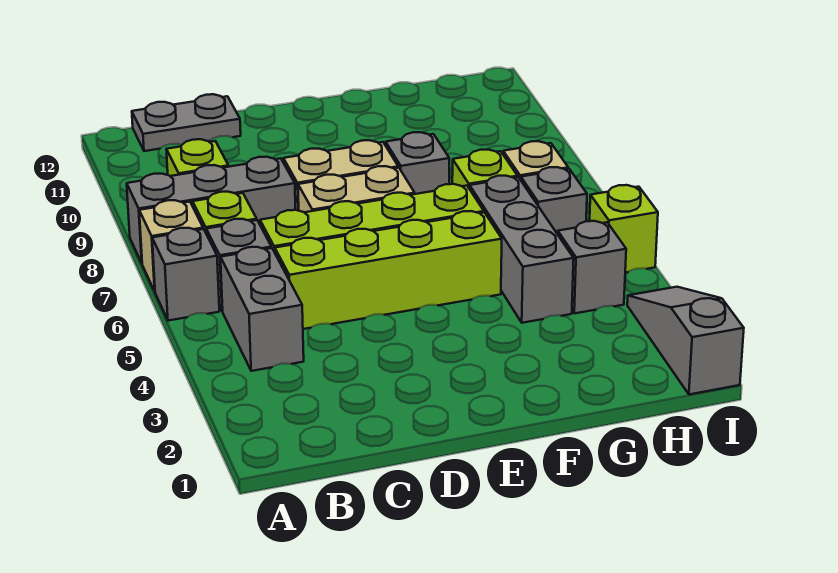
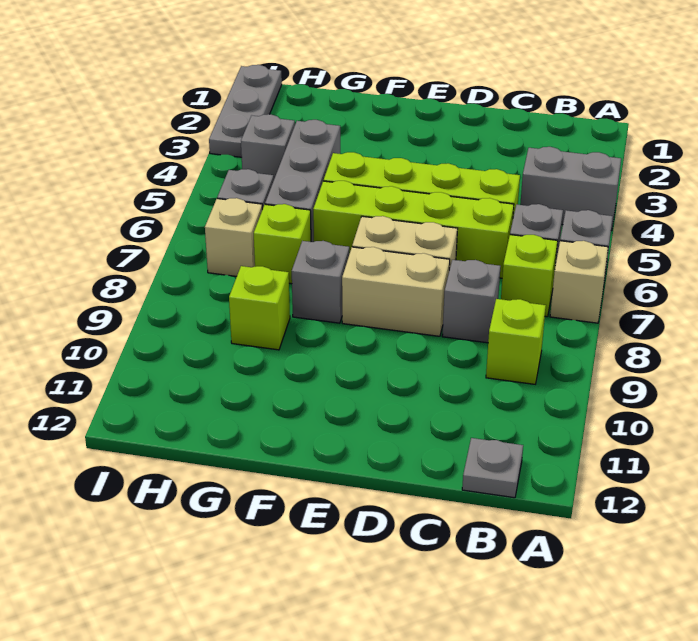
grey brick A8:C8 level 1 -> grey brick C8 level 1
grey brick B4:B5 level 1 -> grey brick A4:B4 level 1
grey plate B12:C12 level 1 -> grey plate B12 level 1
grey slope I1:I3 level 1 top 1 -> grey plate I1:I3 level 1
lime brick I5 level 1 -> lime brick G9 level 1

